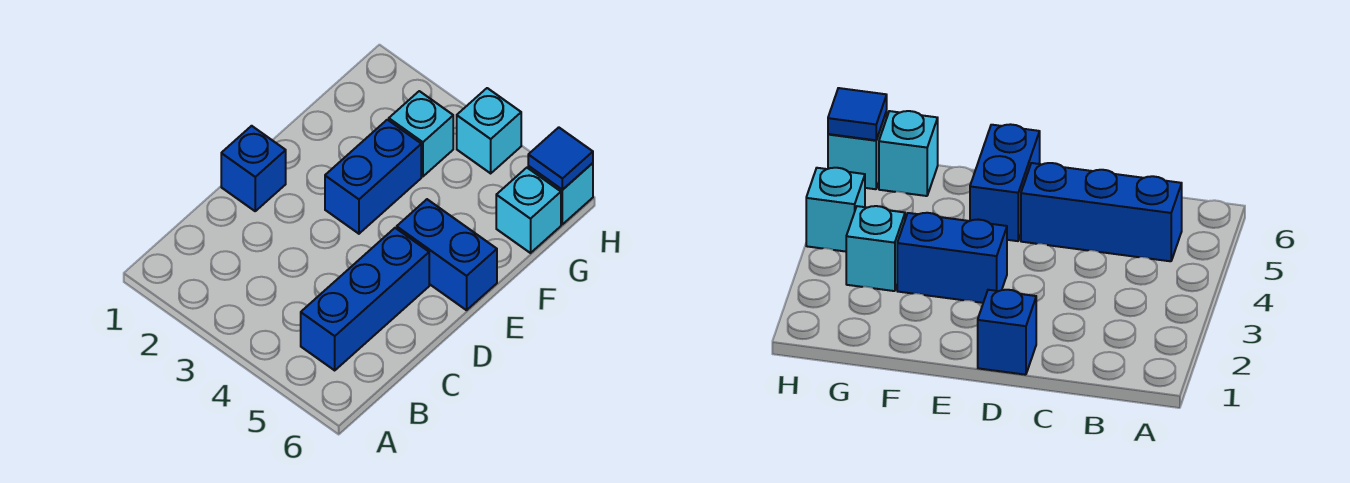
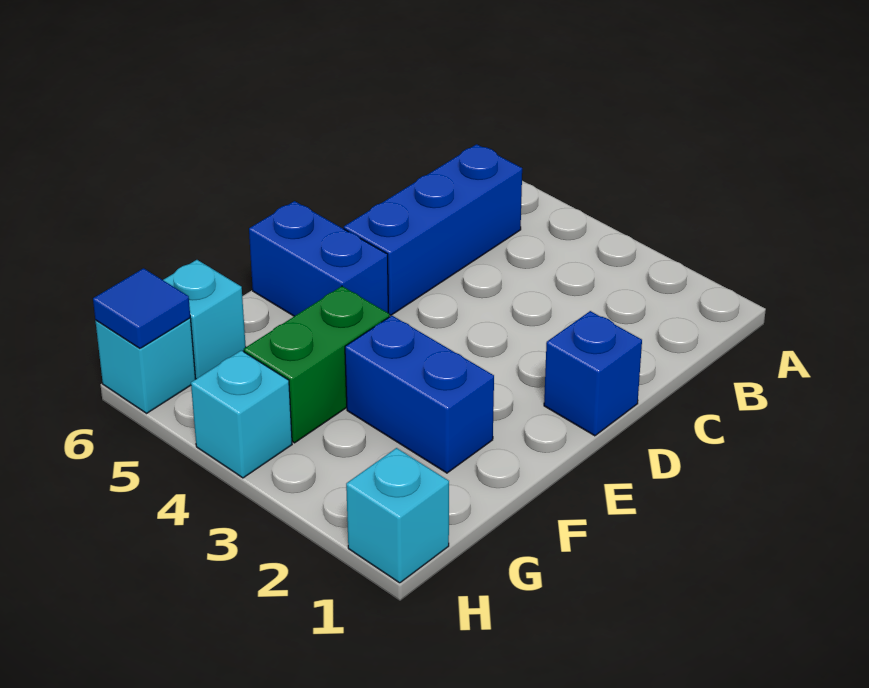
blue brick E3:F3 level 1 -> blue brick F2:F3 level 1
none -> green brick F4:G4 level 1
cyan brick G3 level 1 -> cyan brick H1 level 1

